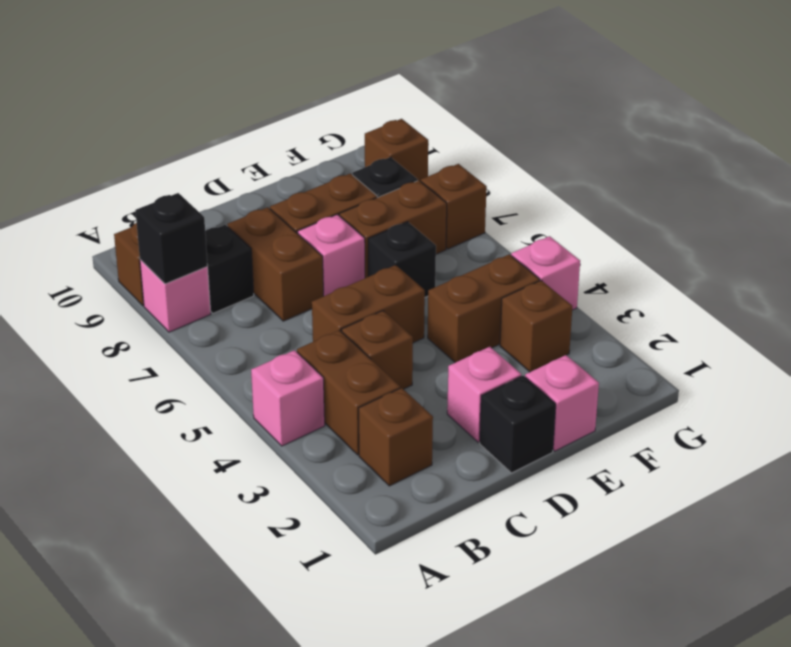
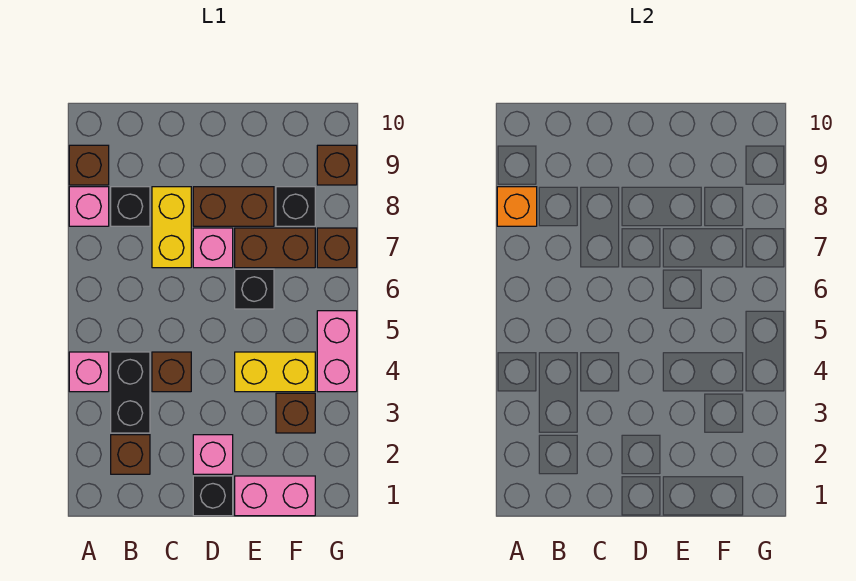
black brick A8 level 2 -> orange brick A8 level 2
brown brick B3:B4 level 1 -> black brick B3:B4 level 1
brown brick C5:D5 level 1 -> none
brown brick C7:C8 level 1 -> yellow brick C7:C8 level 1
pink brick E1 level 1 -> pink brick E1:F1 level 1
brown brick E4:F4 level 1 -> yellow brick E4:F4 level 1
pink brick G4 level 1 -> pink brick G4:G5 level 1

